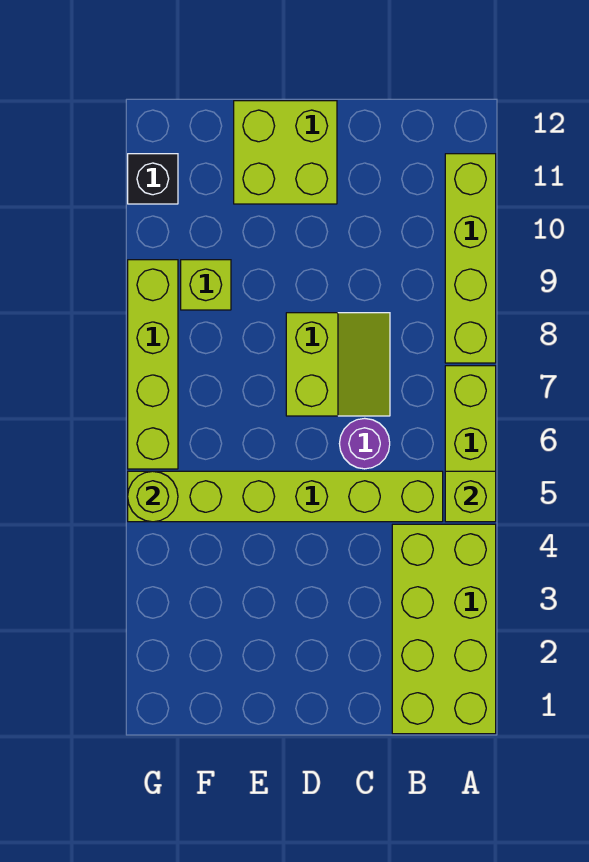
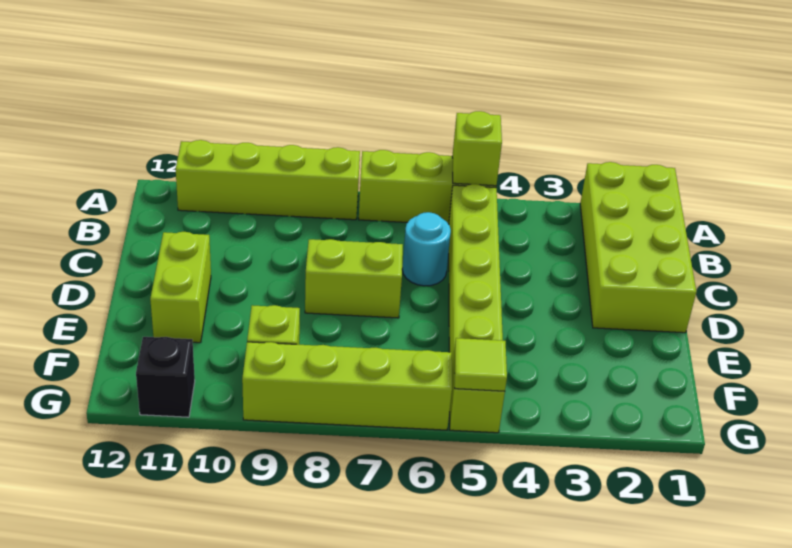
lime brick A1:B4 level 1 -> lime brick A1:D2 level 1
purple round brick C6 level 1 -> cyan round brick C6 level 1
lime brick D11:E12 level 1 -> lime brick D11:E11 level 1
lime round brick G5 level 2 -> lime tile G5 level 2

